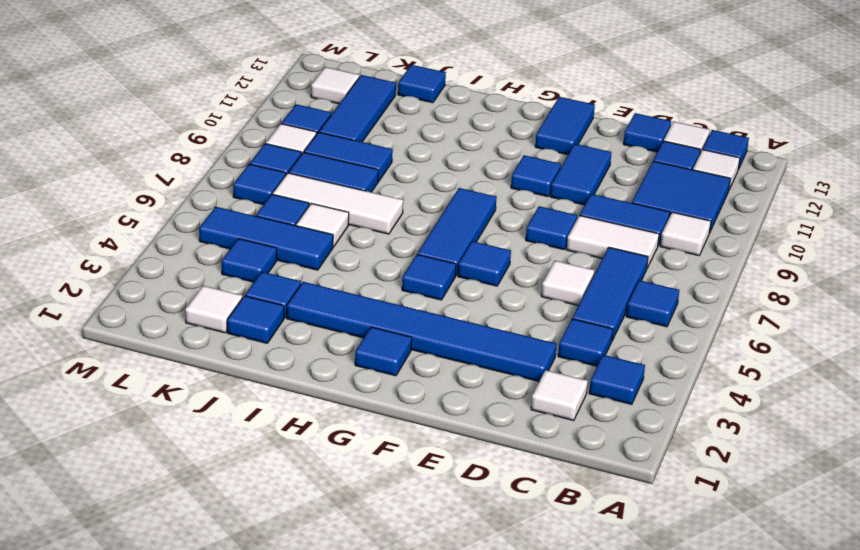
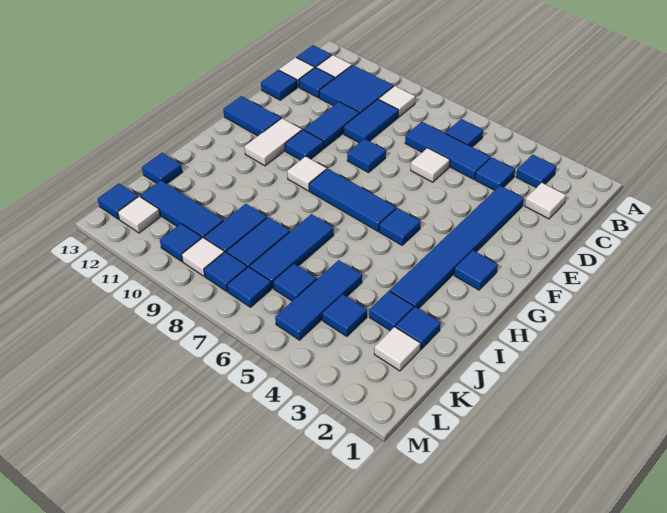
white tile C8:D8 level 1 -> white tile F11:G11 level 1
blue tile E10:E11 level 1 -> blue tile D10:E10 level 1
blue tile F6 level 1 -> blue tile L13 level 1
white tile I7:K7 level 1 -> blue tile I7:K7 level 1
white tile J6 level 1 -> white tile G9 level 1

